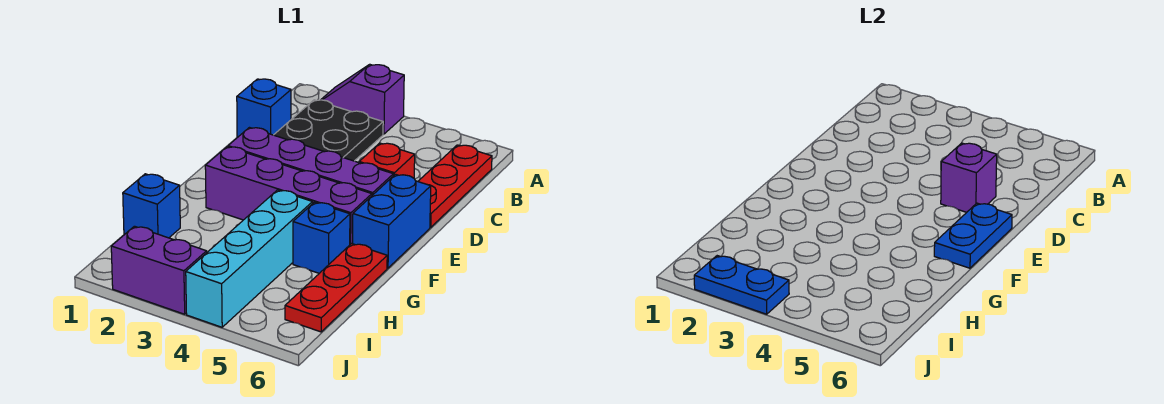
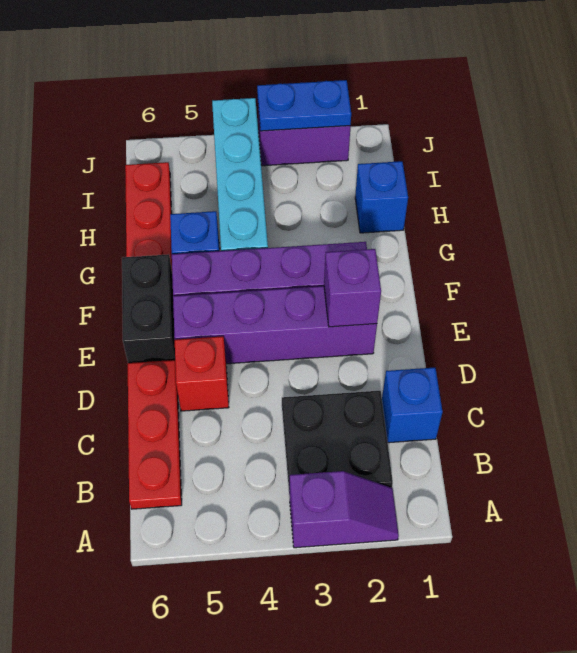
purple brick D5 level 2 -> purple brick E2 level 2
blue brick E6:F6 level 1 -> black brick E6:F6 level 1
blue plate E6:F6 level 2 -> none

